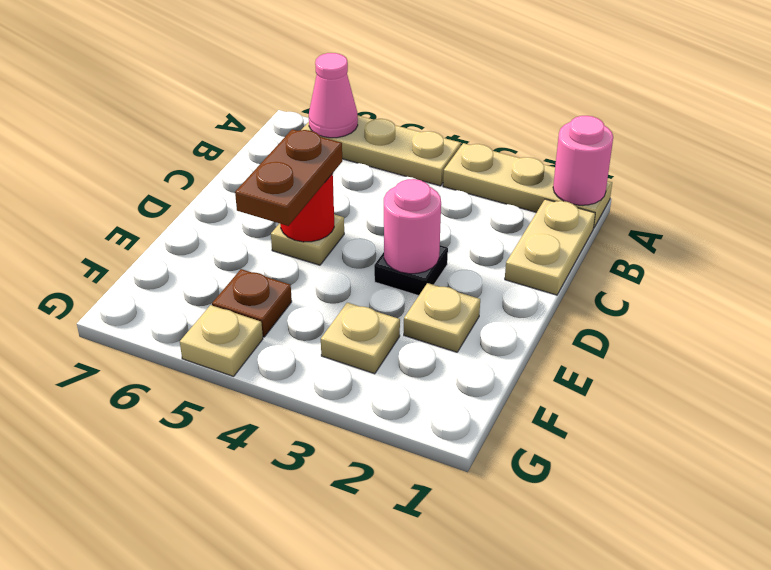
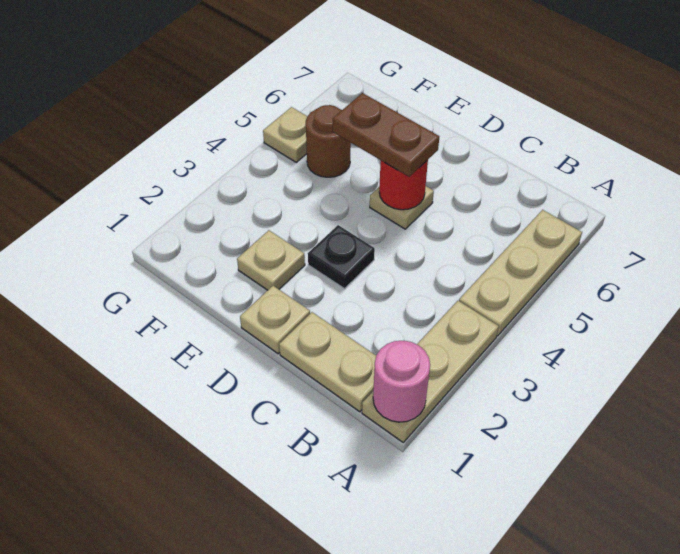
pink cone A6 level 2 -> none
pink round brick D3 level 2 -> none
tan plate F3 level 1 -> tan plate D1 level 1
brown plate F5 level 1 -> brown round brick F5 level 1

